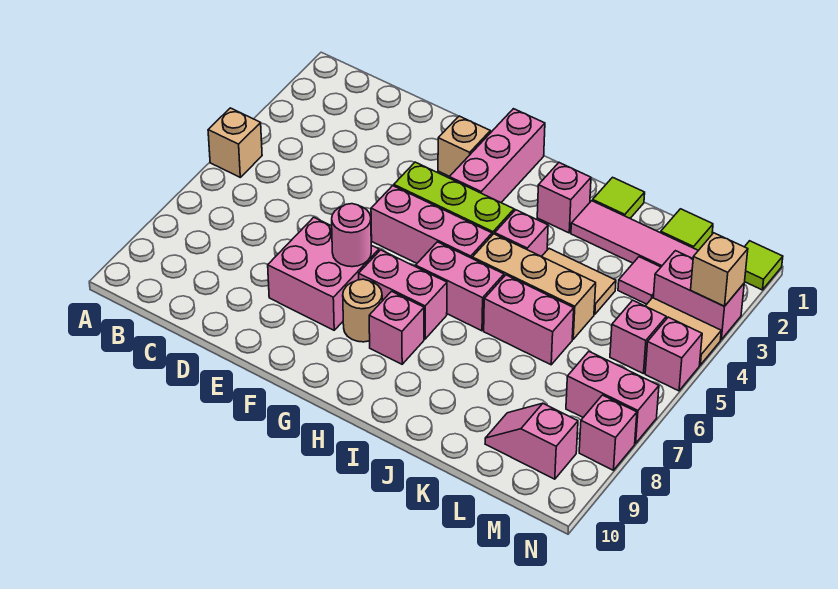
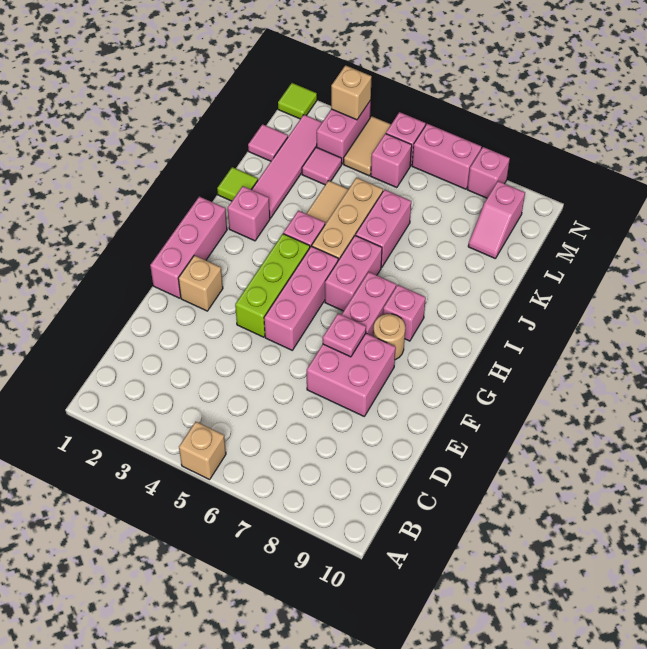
pink round brick F7 level 2 -> pink plate F7 level 2
pink brick G1:G3 level 1 -> pink brick F1:H1 level 1
lime tile L1 level 1 -> pink tile L1 level 1
pink brick M7:N7 level 1 -> pink brick N6:N7 level 1

